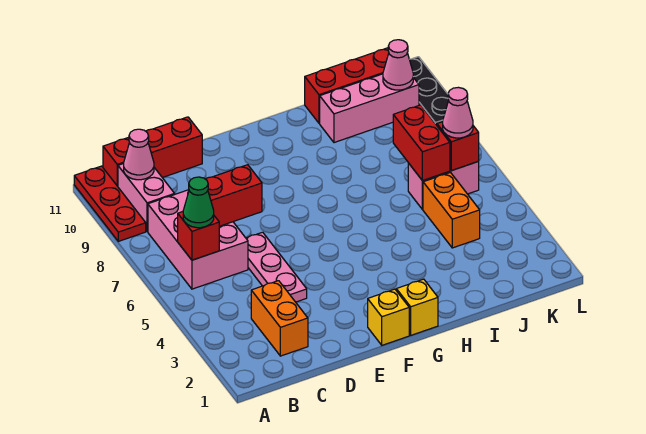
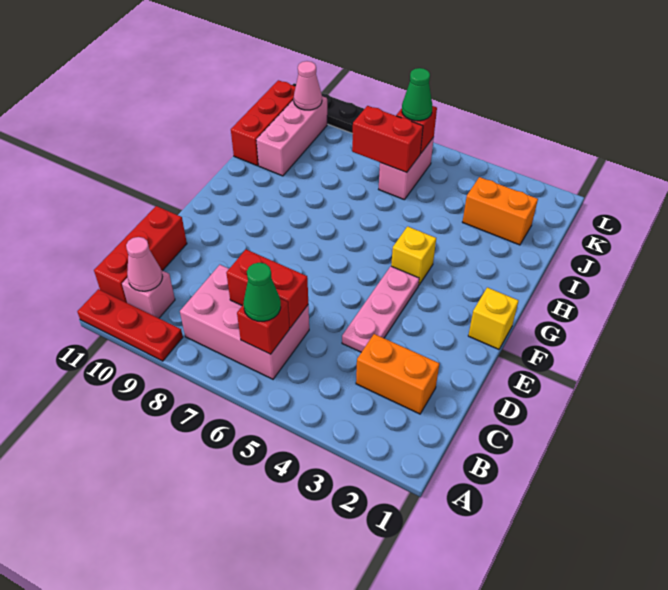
pink brick B9:B10 level 1 -> pink brick B10 level 1
red brick C7:D7 level 2 -> red brick C6:C7 level 2
pink plate D4:D6 level 1 -> pink plate D4:F4 level 1
yellow brick G1 level 1 -> yellow brick G4 level 1
orange brick J4:J5 level 1 -> orange brick J2:J3 level 1
pink cone K6 level 3 -> green cone K6 level 3

